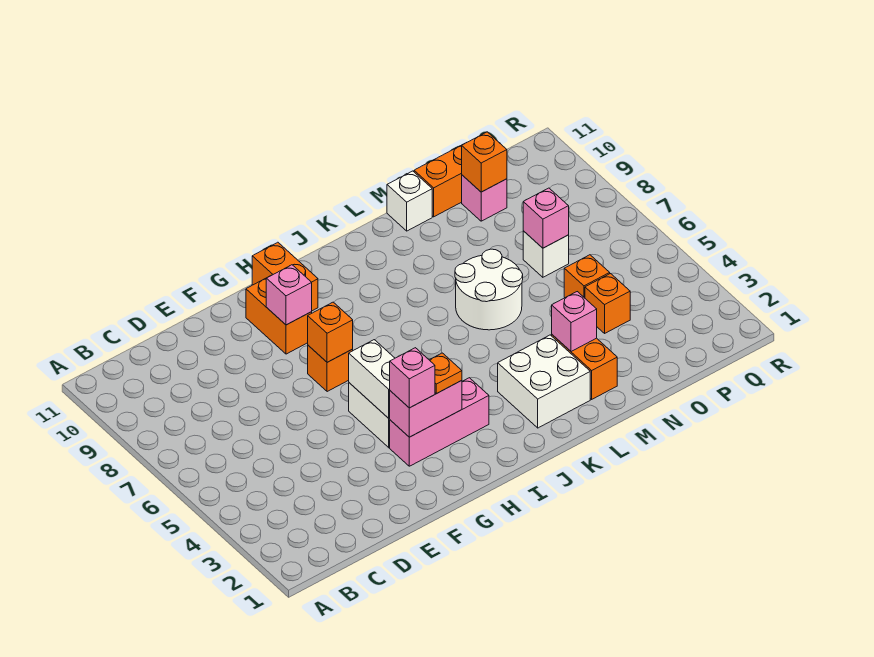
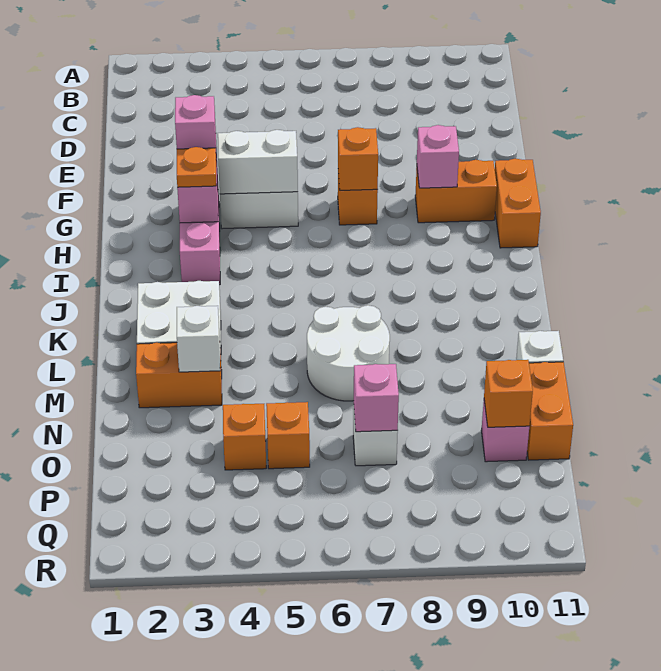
orange brick H10:H11 level 1 -> orange brick G11:H11 level 1
pink brick M3 level 2 -> white brick M3 level 2

